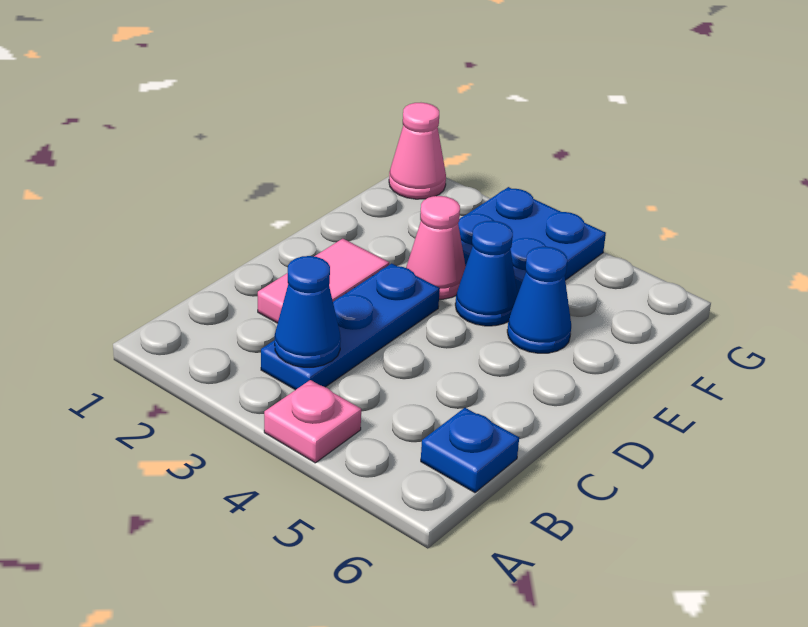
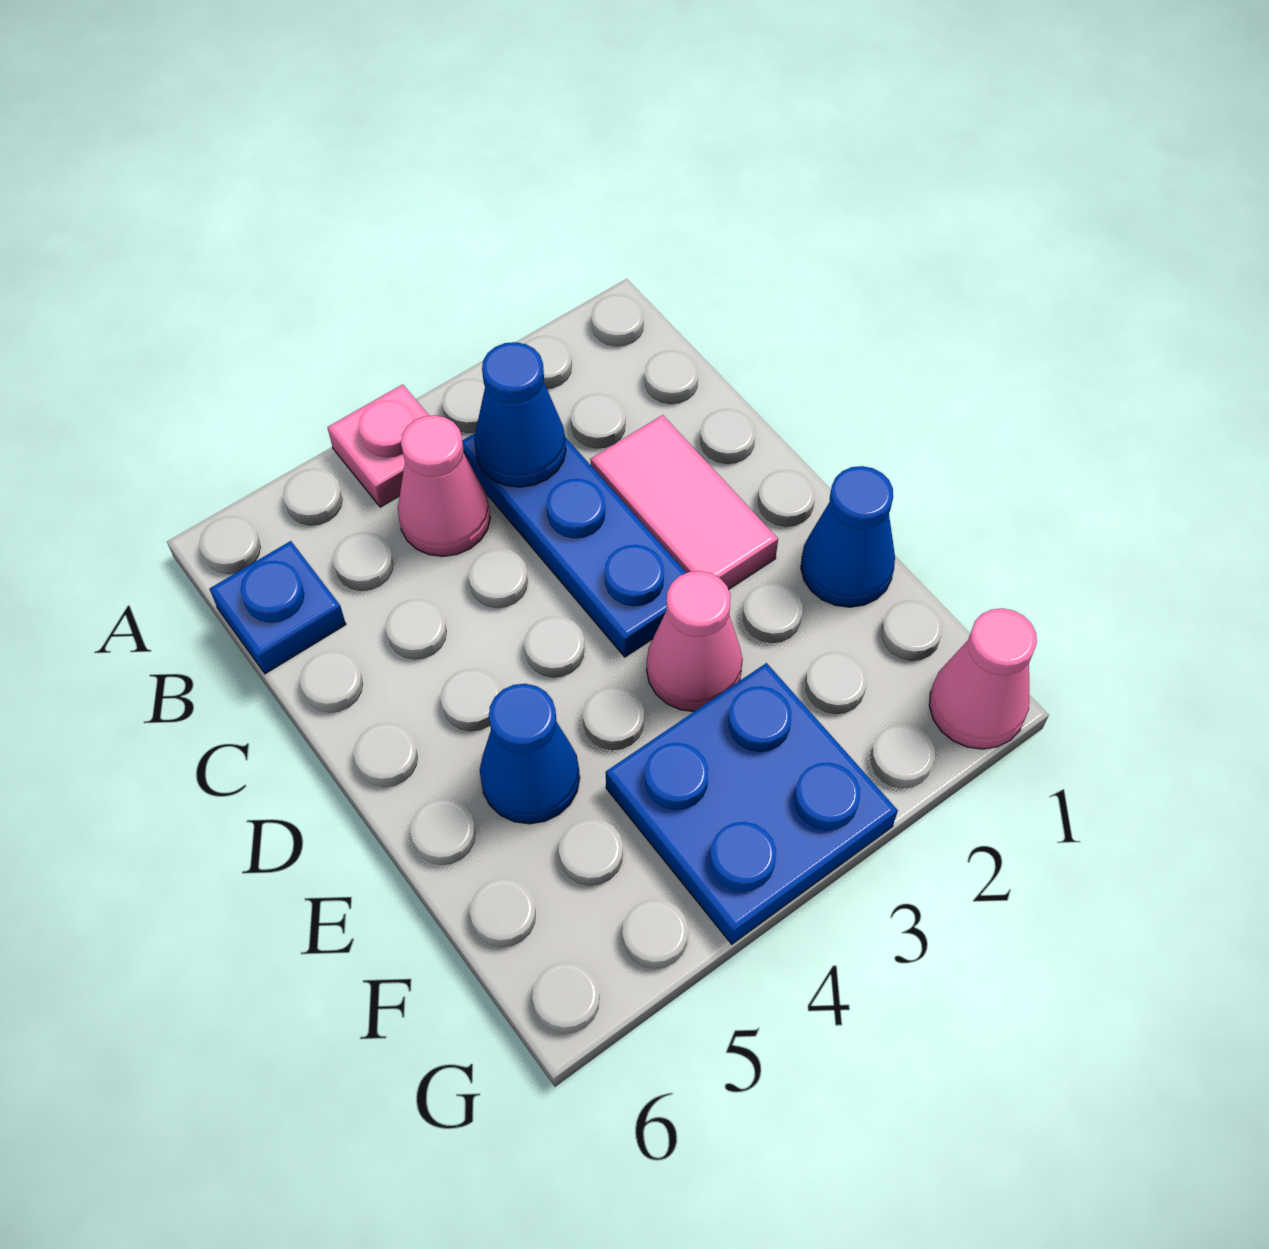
none -> pink cone B4 level 1
blue cone E4 level 1 -> blue cone E1 level 1

